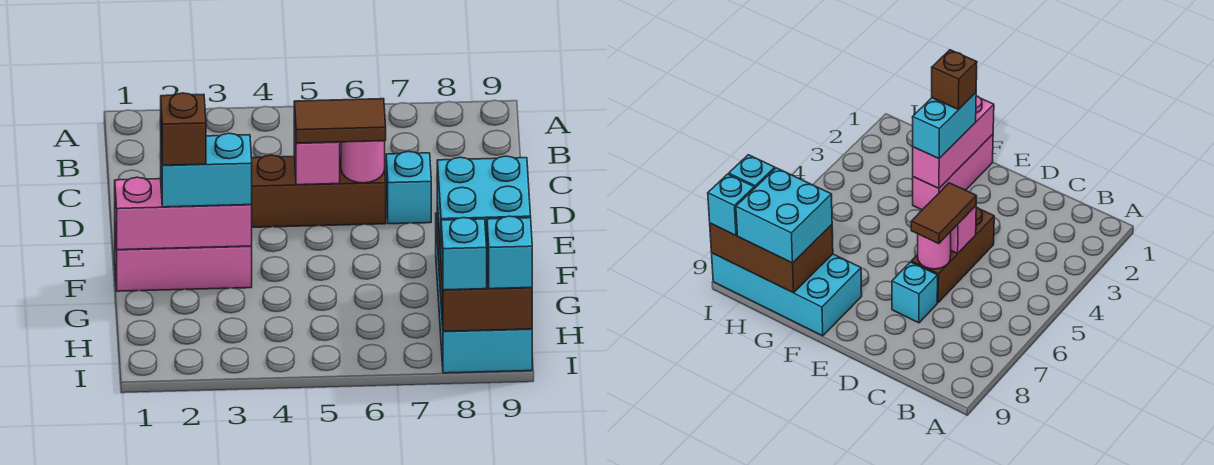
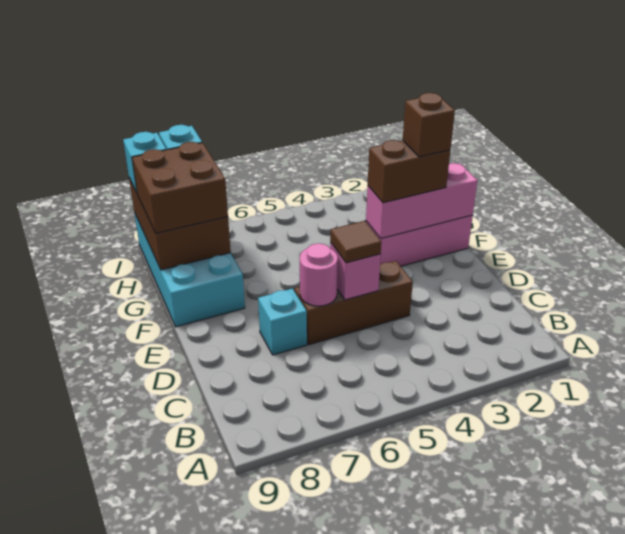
brown tile D5:D6 level 3 -> brown tile D5 level 3
cyan brick F2:F3 level 3 -> brown brick F2:F3 level 3
cyan brick G8:H9 level 3 -> brown brick G8:H9 level 3

